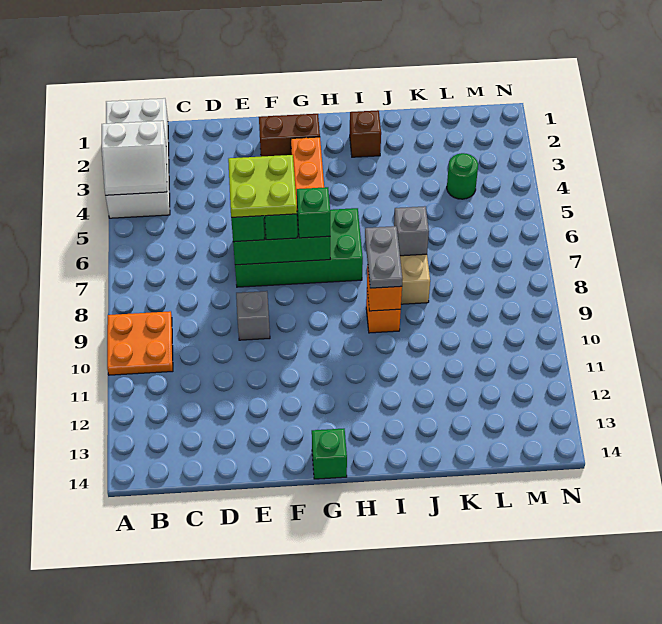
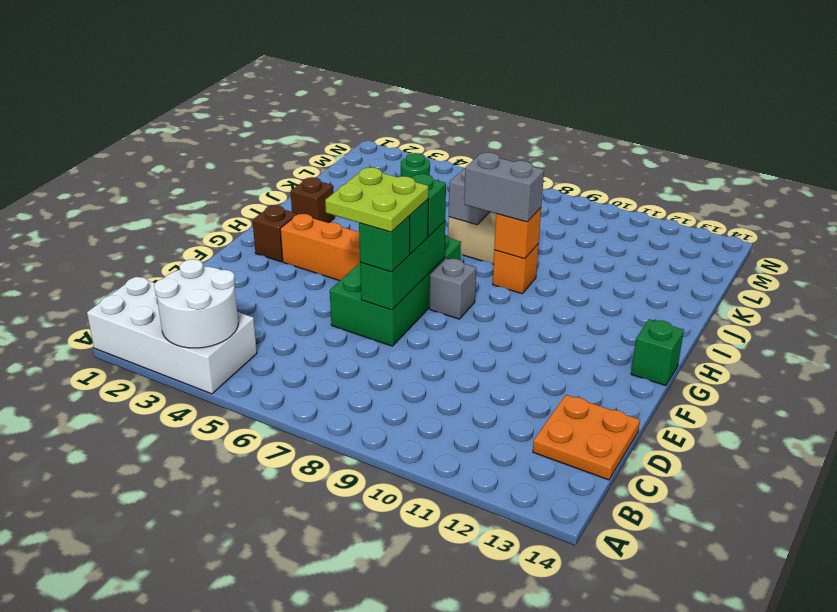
white slope A3:B4 level 2 top 3 -> white round brick A3:B4 level 2
orange plate A9:B10 level 1 -> orange plate C13:D14 level 1
grey brick E9 level 1 -> grey brick G8 level 1
brown brick F2:G2 level 1 -> brown brick G2 level 1
grey plate I8:I9 level 3 -> grey brick I8:I9 level 3

